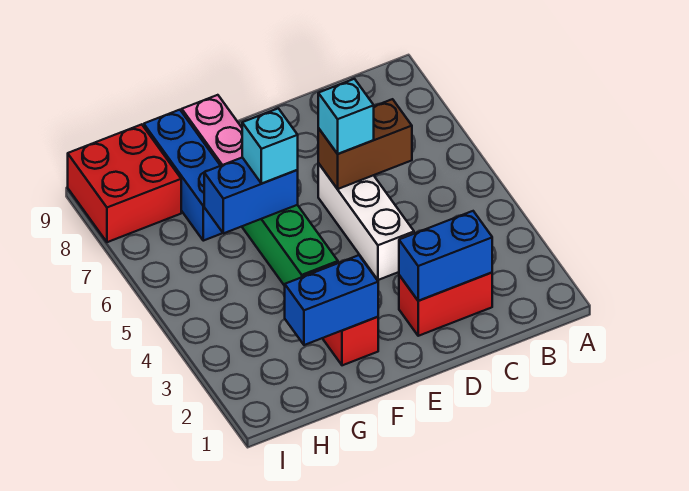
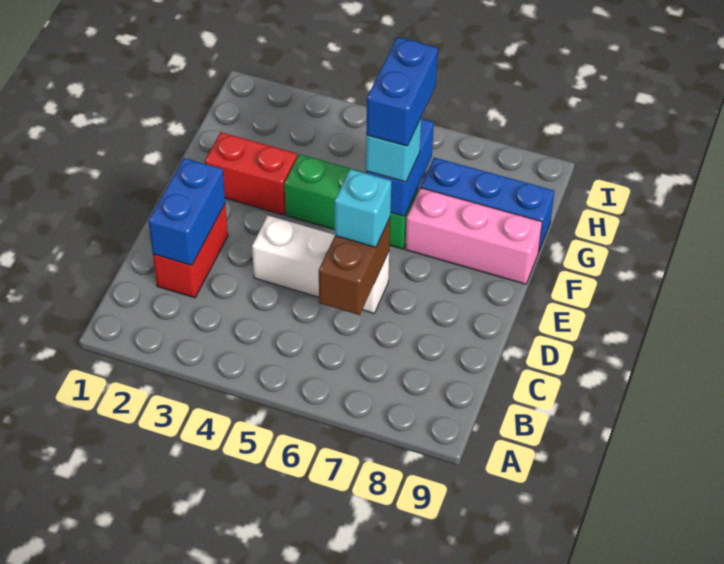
blue brick F2:G2 level 2 -> blue brick F6:G6 level 4
red brick H8:I9 level 1 -> none

